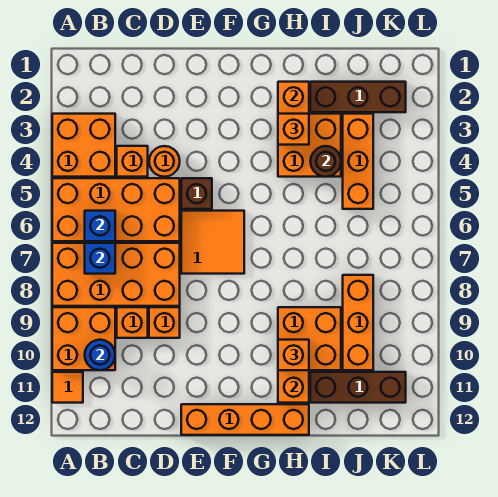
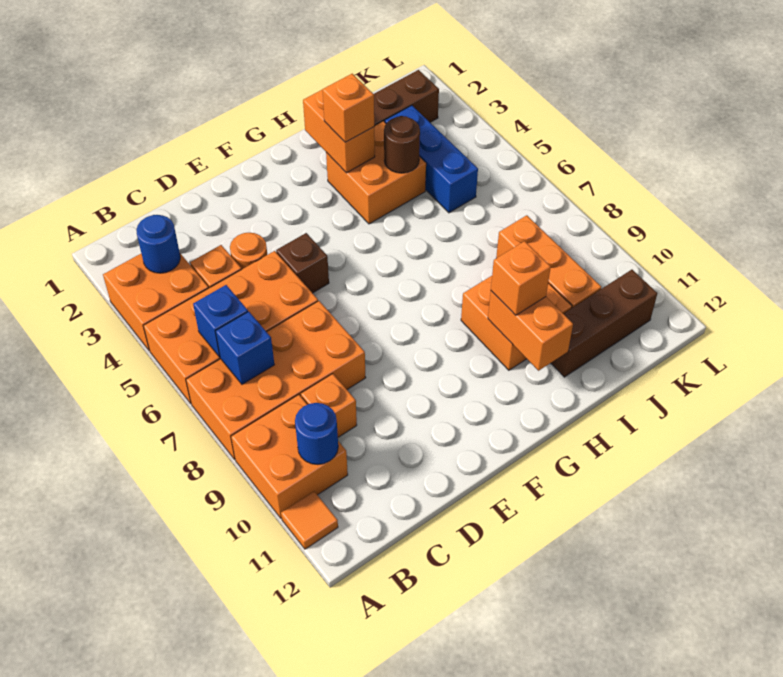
none -> blue round brick B3 level 2
orange brick D9 level 1 -> none
orange tile E6:F7 level 1 -> none
orange brick E12:H12 level 1 -> none
orange brick J3:J5 level 1 -> blue brick J3:J5 level 1

